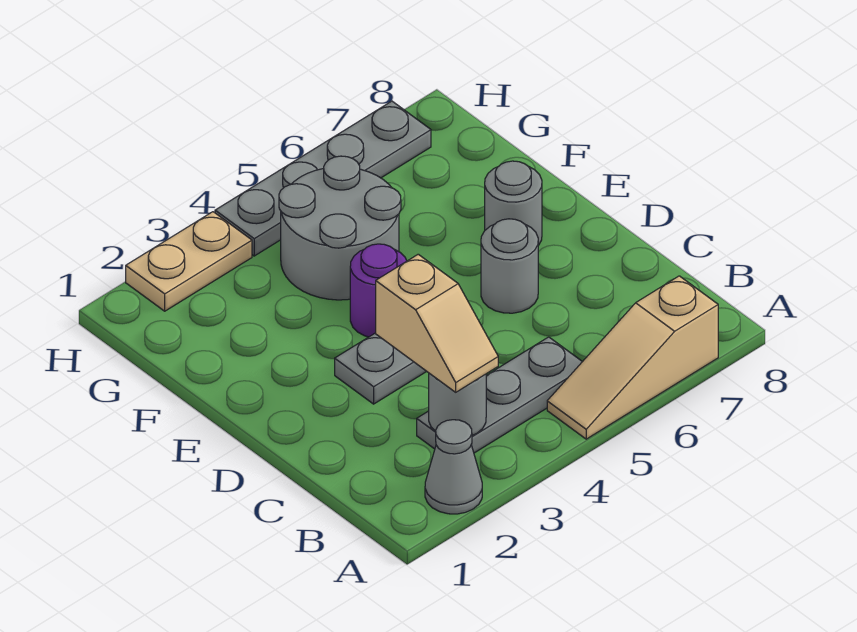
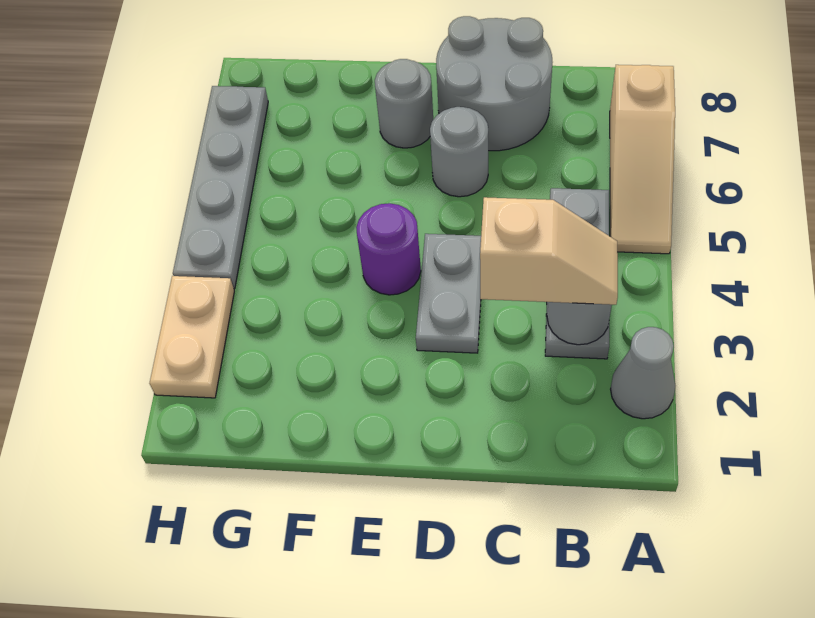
grey round brick F4:G5 level 1 -> grey round brick C7:D8 level 1

